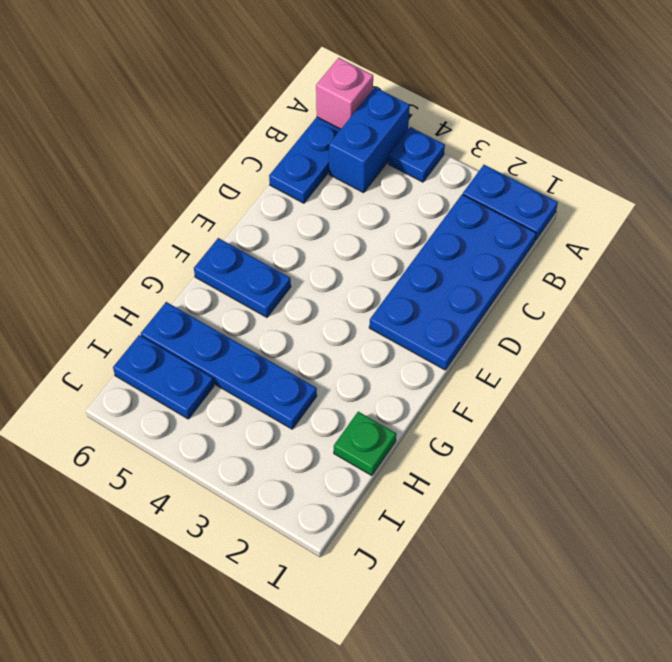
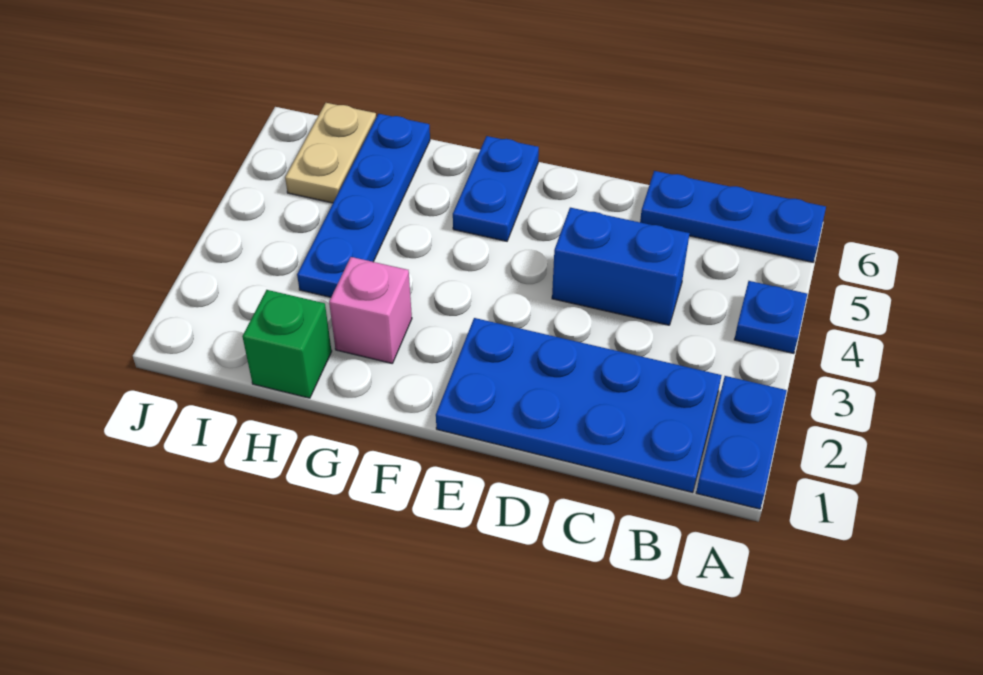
blue brick A5:B5 level 1 -> blue brick C4:D4 level 1
pink brick A6 level 2 -> pink brick G2 level 1
green plate H1 level 1 -> green brick H1 level 1
blue plate I5:I6 level 1 -> tan plate I5:I6 level 1

